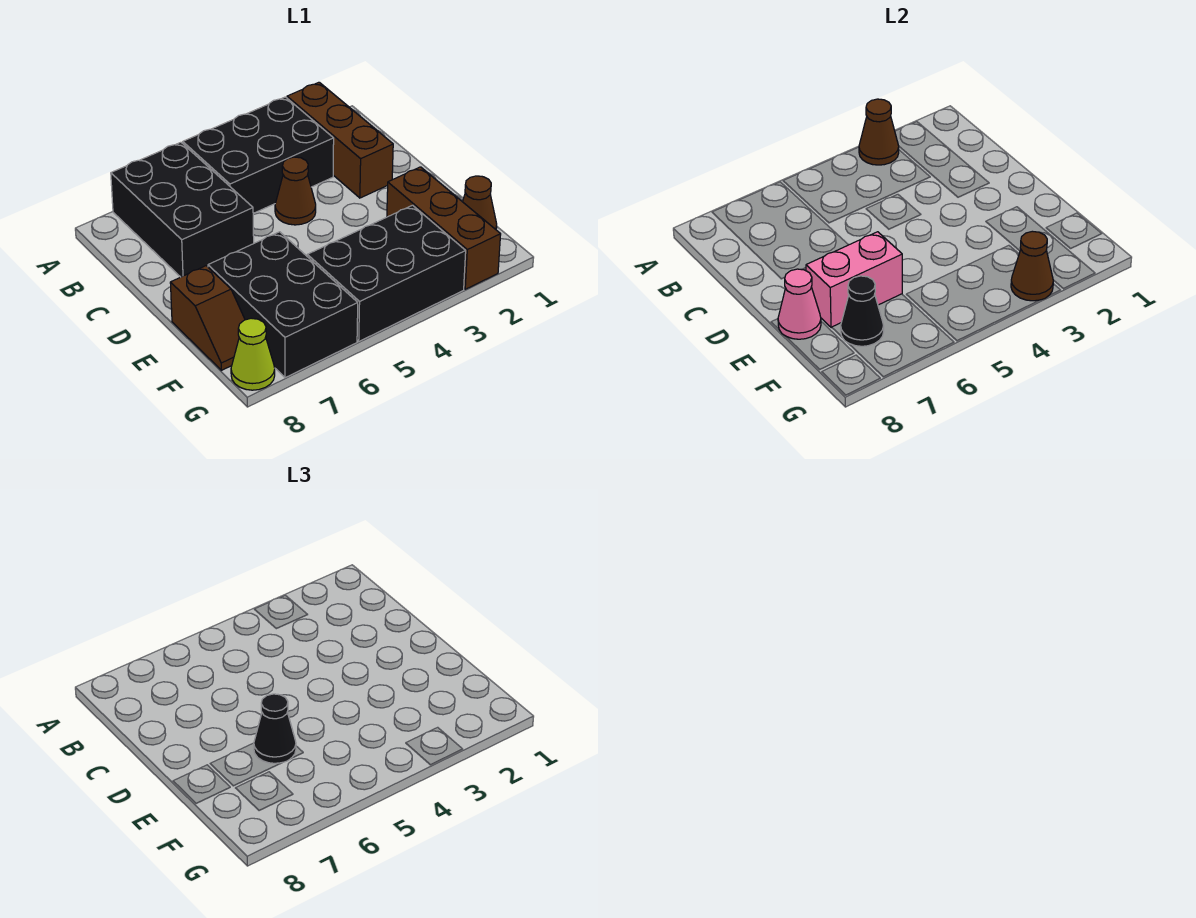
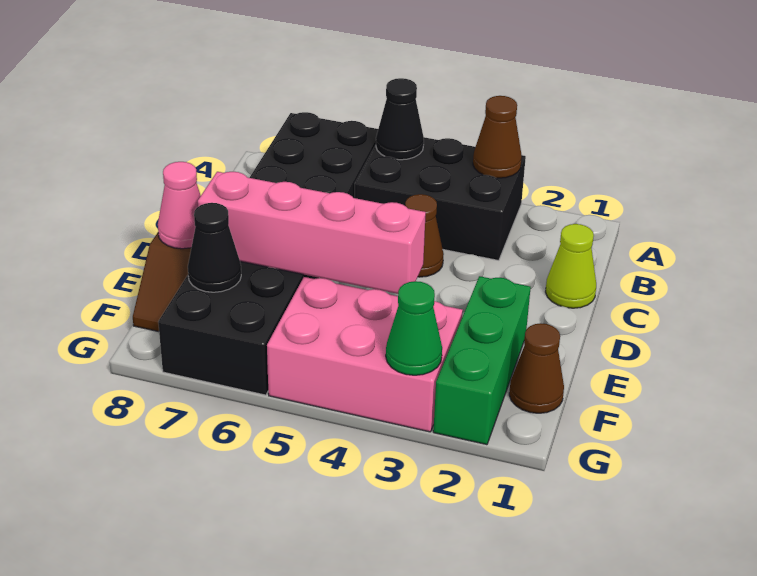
brown brick A2:C2 level 1 -> none
brown brick E2:G2 level 1 -> green brick E2:G2 level 1
pink brick E6:E7 level 2 -> pink brick E4:E7 level 2
black cone E6 level 3 -> black cone A5 level 2
black brick F3:G5 level 1 -> pink brick F3:G5 level 1
brown cone G3 level 2 -> green cone G3 level 2
lime cone G8 level 1 -> lime cone C1 level 1

